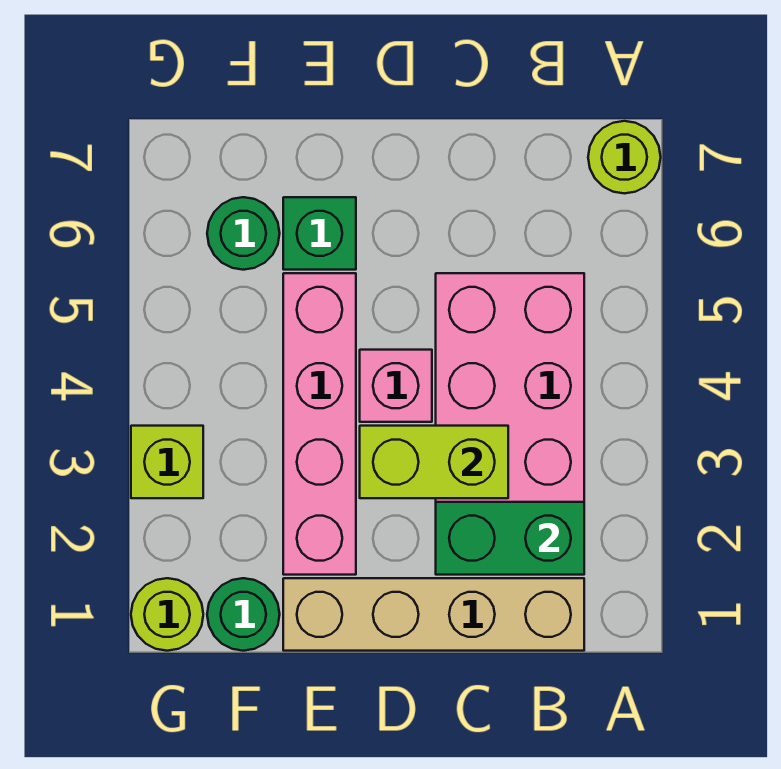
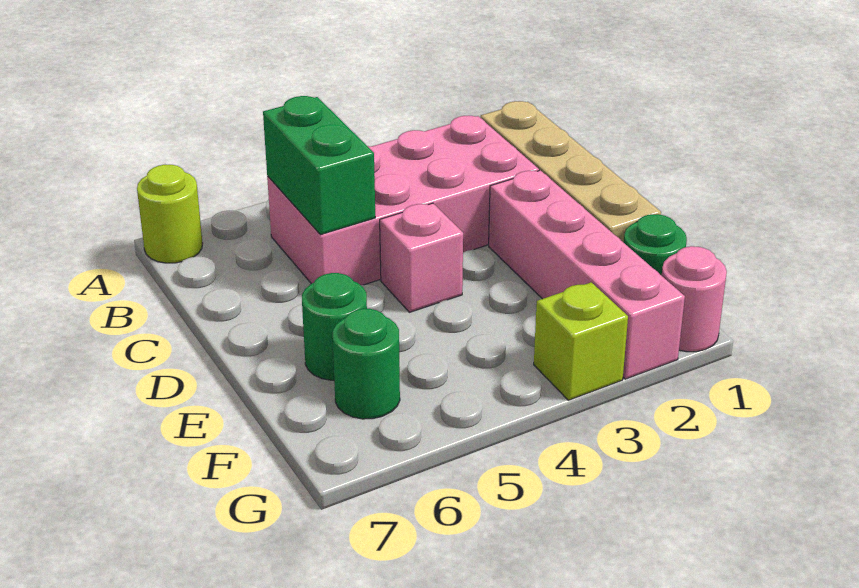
green brick B2:C2 level 2 -> green brick B5:C5 level 2
lime brick C3:D3 level 2 -> none
pink brick E2:E5 level 1 -> pink brick D2:G2 level 1
green brick E6 level 1 -> green round brick E6 level 1
lime round brick G1 level 1 -> pink round brick G1 level 1

